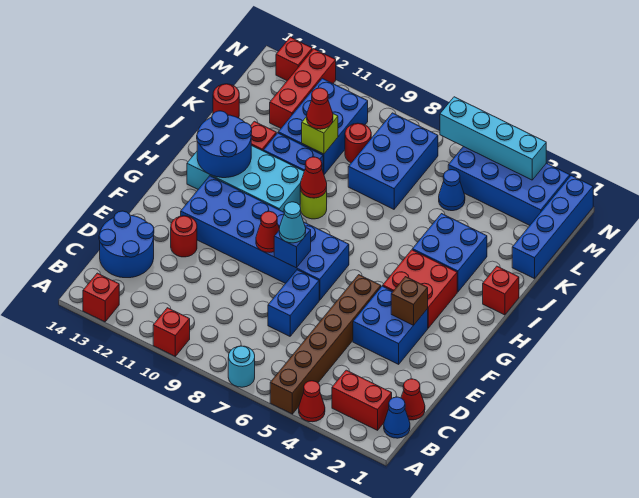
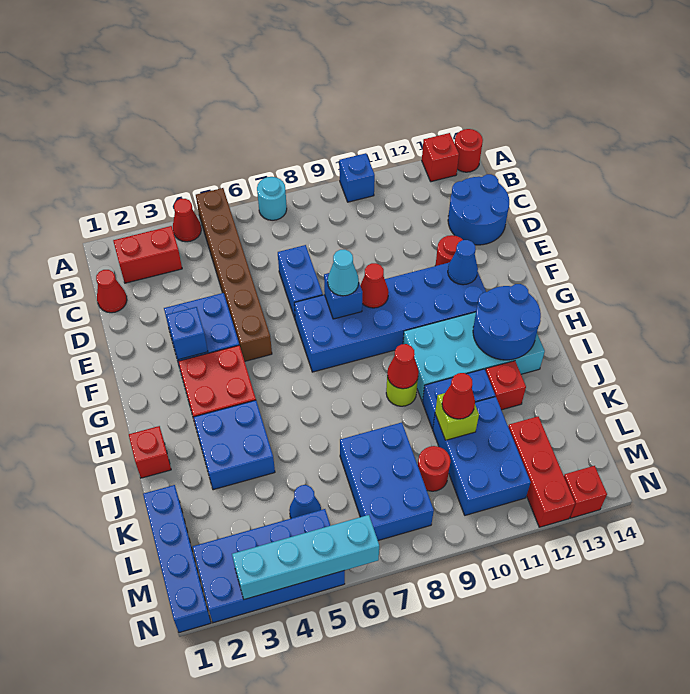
red brick A10 level 1 -> blue brick A10 level 1
blue cone B1 level 1 -> blue cone F12 level 2
brown brick F3 level 2 -> blue brick F3 level 2
red round brick K14 level 1 -> red round brick A14 level 1

